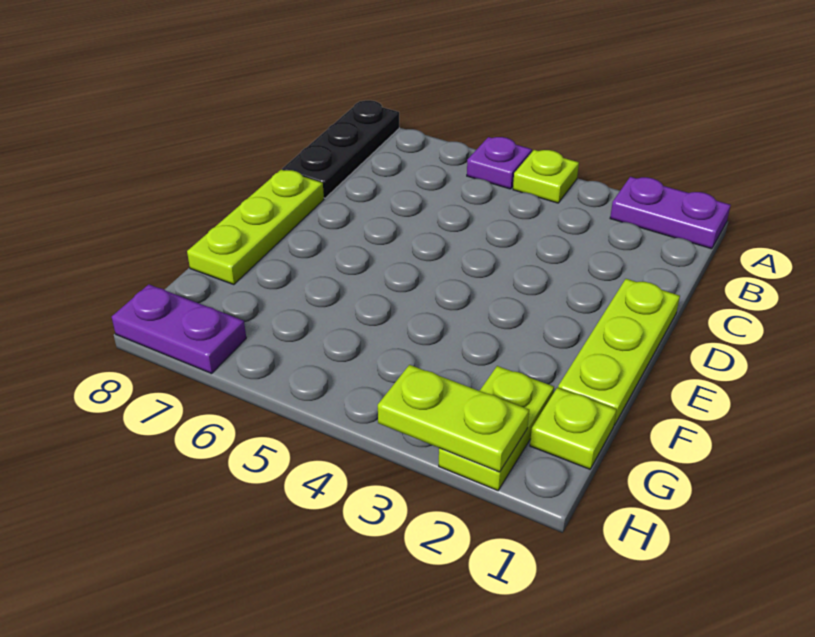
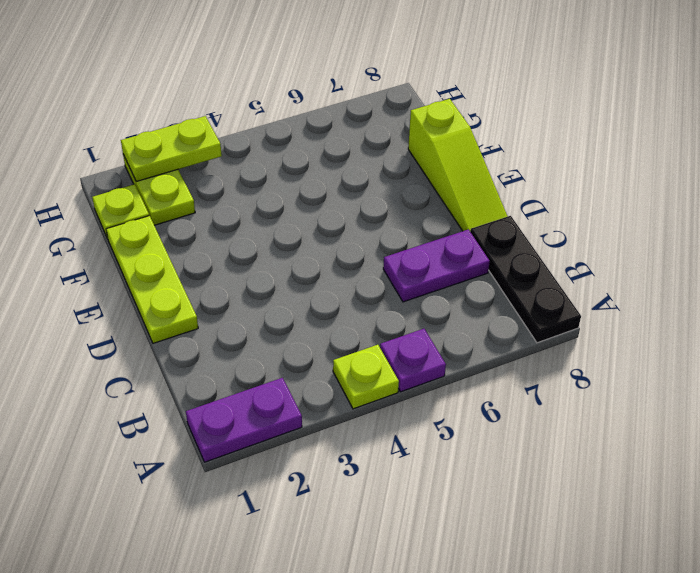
lime plate D8:F8 level 1 -> lime slope D8:F8 level 1 top F
purple plate H7:H8 level 1 -> purple plate C6:C7 level 1

